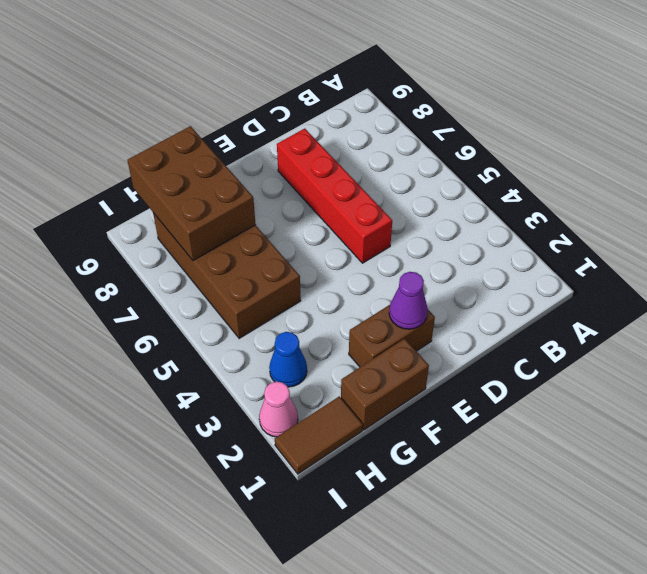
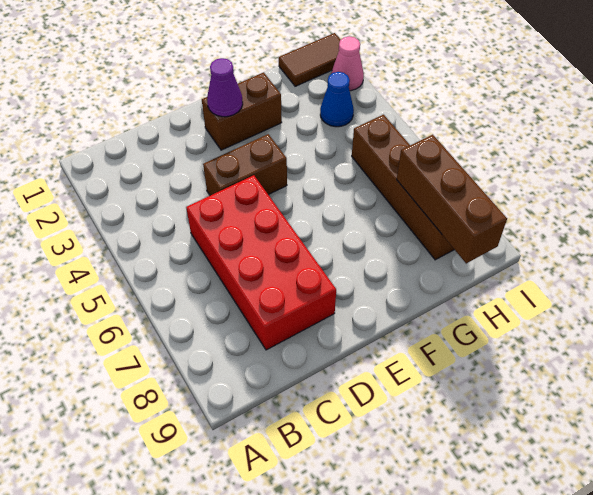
red brick D5:D8 level 1 -> red brick C5:D8 level 1
brown brick F1:G1 level 1 -> brown brick D4:E4 level 1
brown brick G5:H8 level 1 -> brown brick H5:H8 level 1
brown brick G7:H9 level 2 -> brown brick H7:H9 level 2

